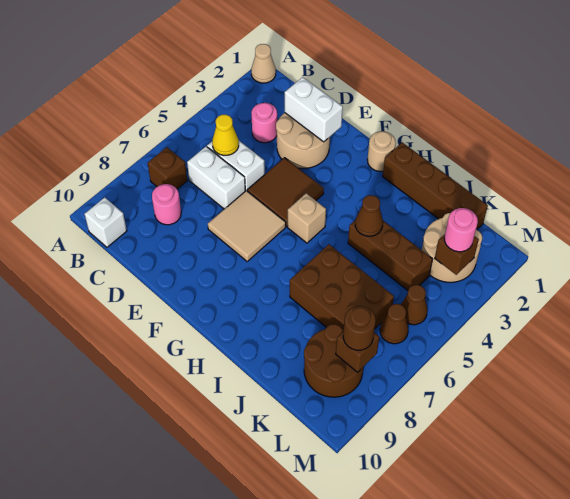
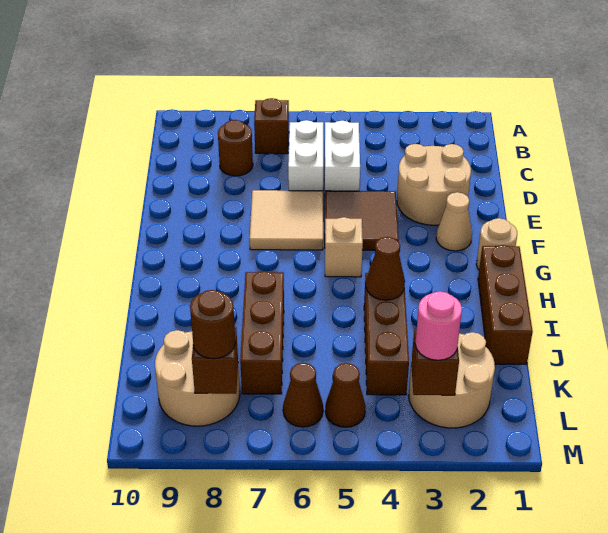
tan cone A1 level 1 -> tan cone F2 level 1
white brick B10 level 1 -> none
pink round brick C3 level 1 -> none
yellow cone C5 level 2 -> none
pink round brick C8 level 1 -> brown round brick C8 level 1
white brick D2:E2 level 2 -> none
brown brick H1:K1 level 1 -> brown brick H1:J1 level 1
brown brick I6:K7 level 1 -> brown brick I7:K7 level 1
brown round brick K8:L9 level 1 -> tan round brick K8:L9 level 1

